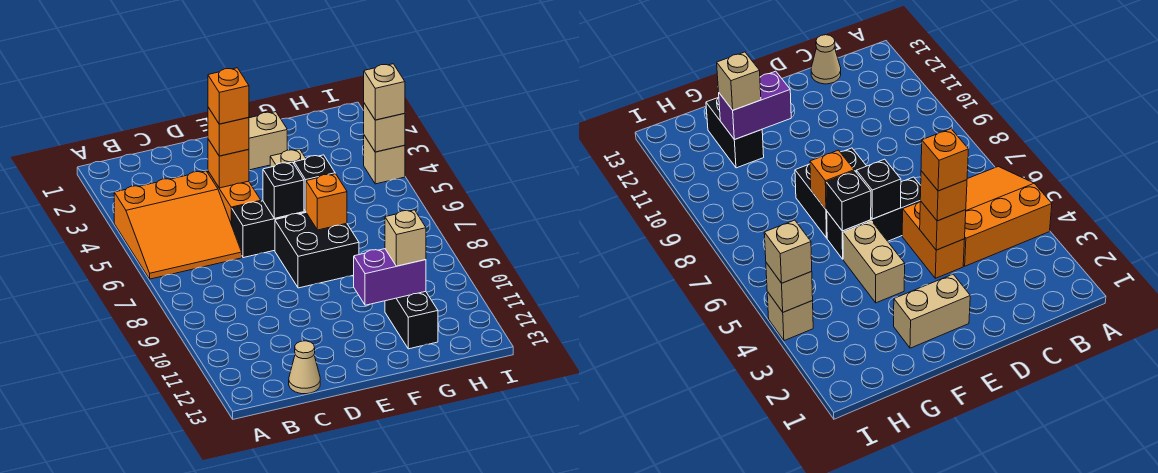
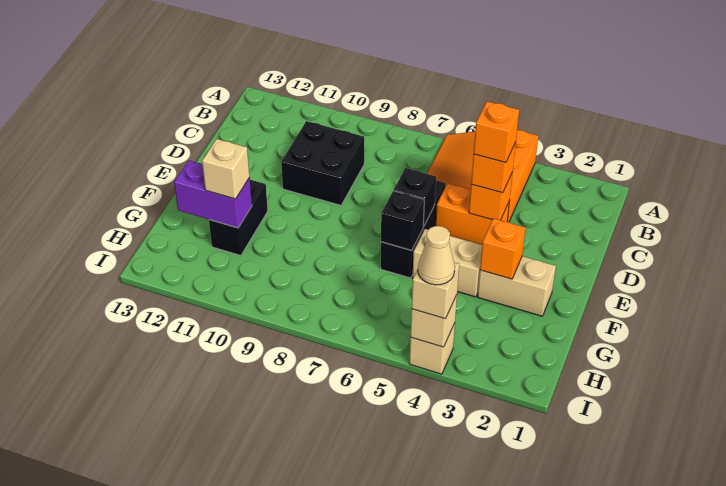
tan cone C13 level 1 -> tan cone I4 level 4
tan brick E2:F2 level 1 -> tan brick F2:F3 level 1
black brick E7:F8 level 1 -> black brick C9:D10 level 1
orange brick F7 level 2 -> orange brick F3 level 2
purple brick F11:G11 level 2 -> purple brick G11:G12 level 2
black brick G11:G12 level 1 -> black brick F11:G11 level 1

